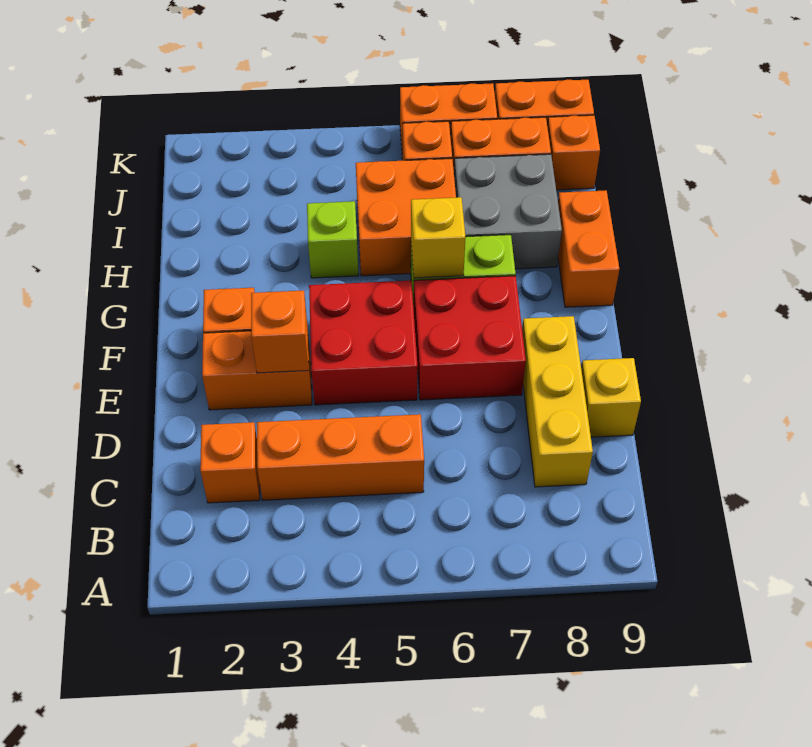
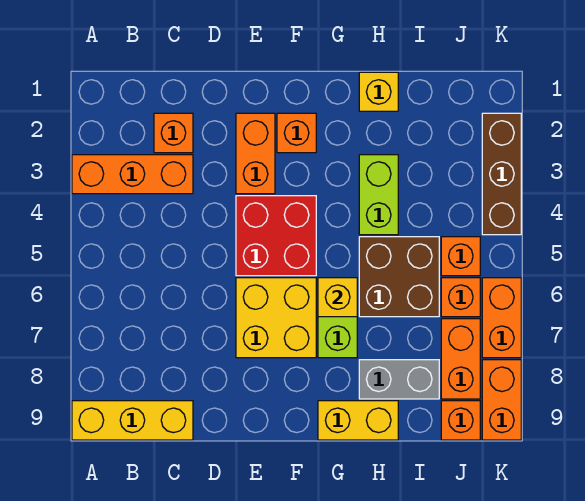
orange brick C3:C5 level 1 -> orange brick A3:C3 level 1
yellow brick C8:E8 level 1 -> yellow brick A9:C9 level 1
yellow brick D9 level 1 -> yellow brick H1 level 1
orange brick E3 level 2 -> orange brick J5 level 1
red brick E6:F7 level 1 -> yellow brick E6:F7 level 1
orange brick G9:H9 level 1 -> yellow brick G9:H9 level 1
lime brick H4 level 1 -> lime brick H3:H4 level 1
orange brick H5:I6 level 1 -> brown brick H5:I6 level 1
grey brick H7:I8 level 1 -> grey brick H8:I8 level 1
none -> brown brick K2:K4 level 1

